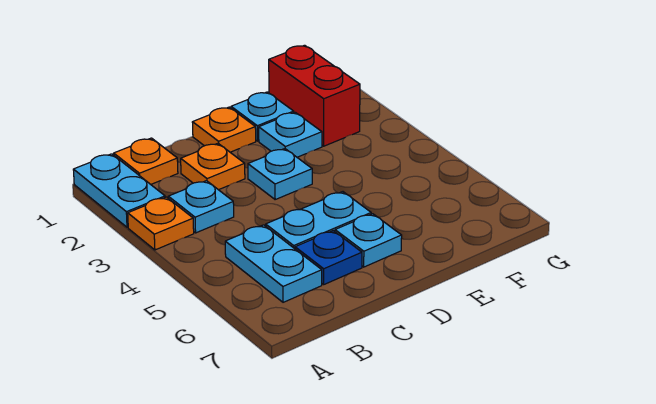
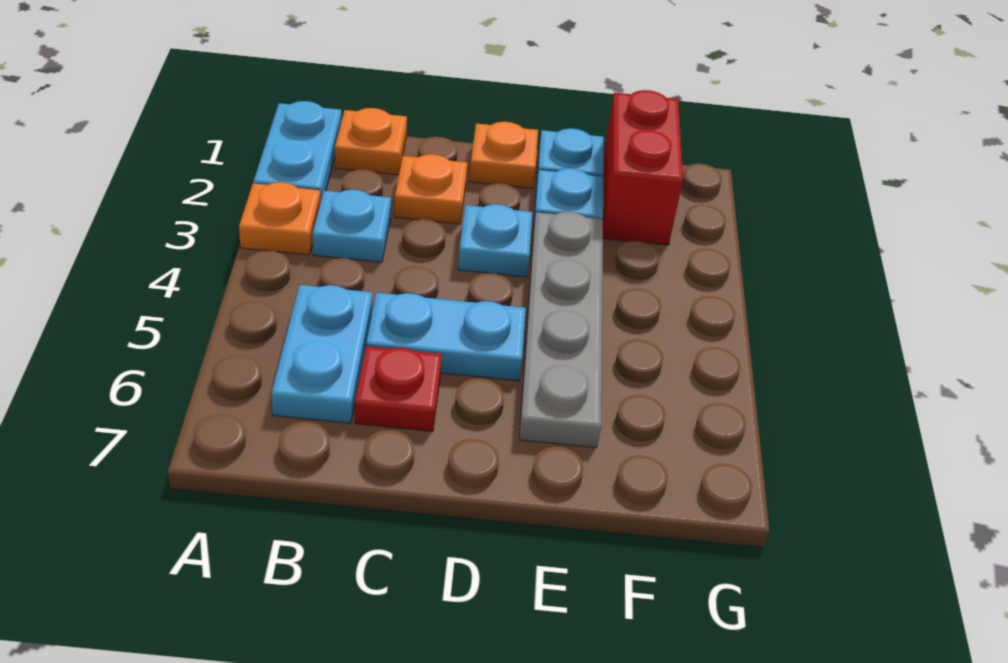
blue plate C6 level 1 -> red plate C6 level 1
cyan plate D6 level 1 -> none
none -> grey plate E3:E6 level 1

